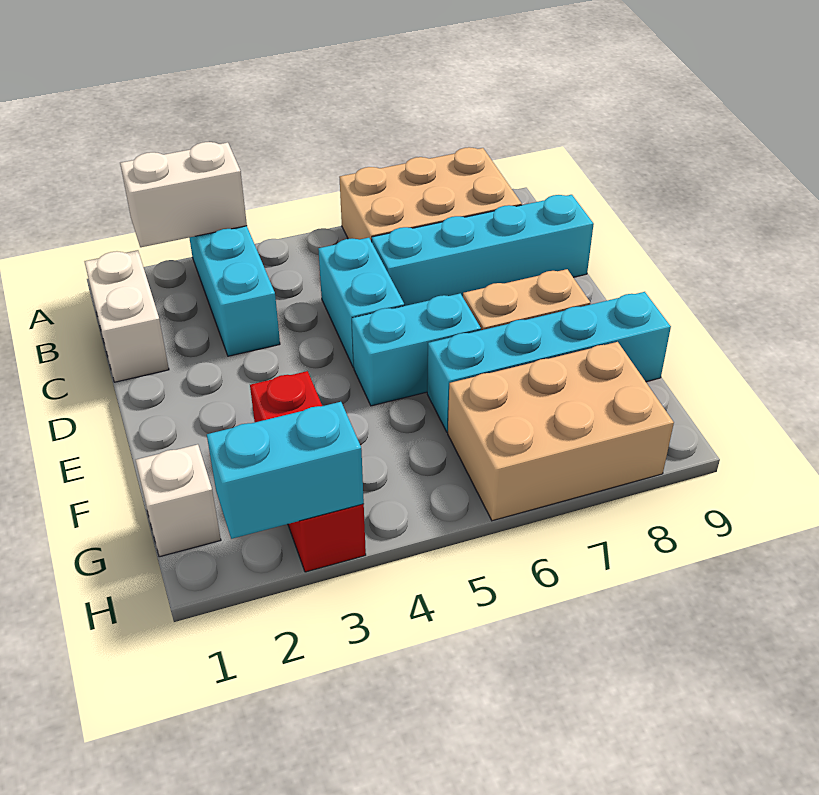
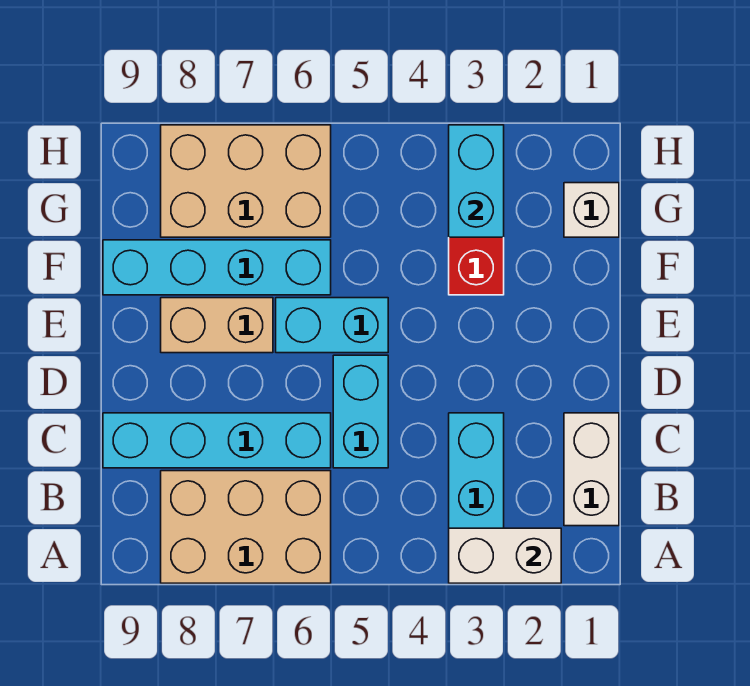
cyan brick H2:H3 level 2 -> cyan brick G3:H3 level 2

